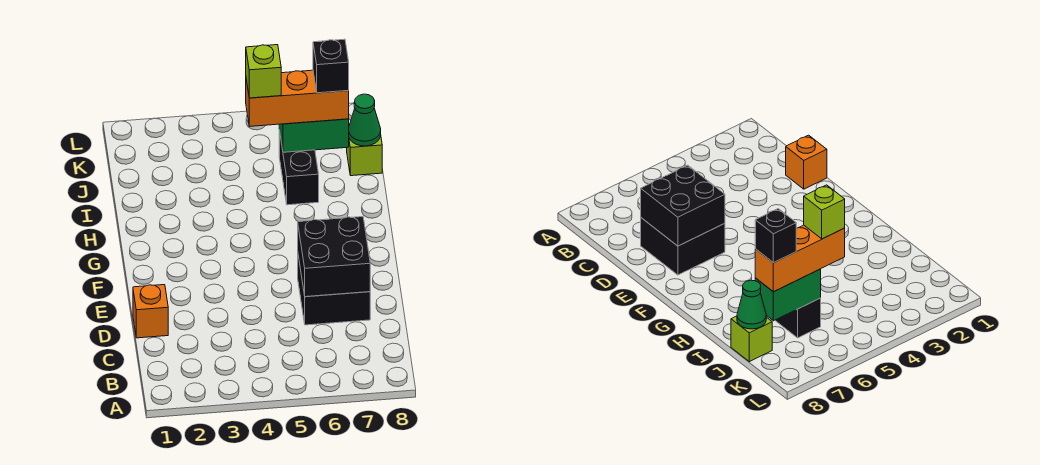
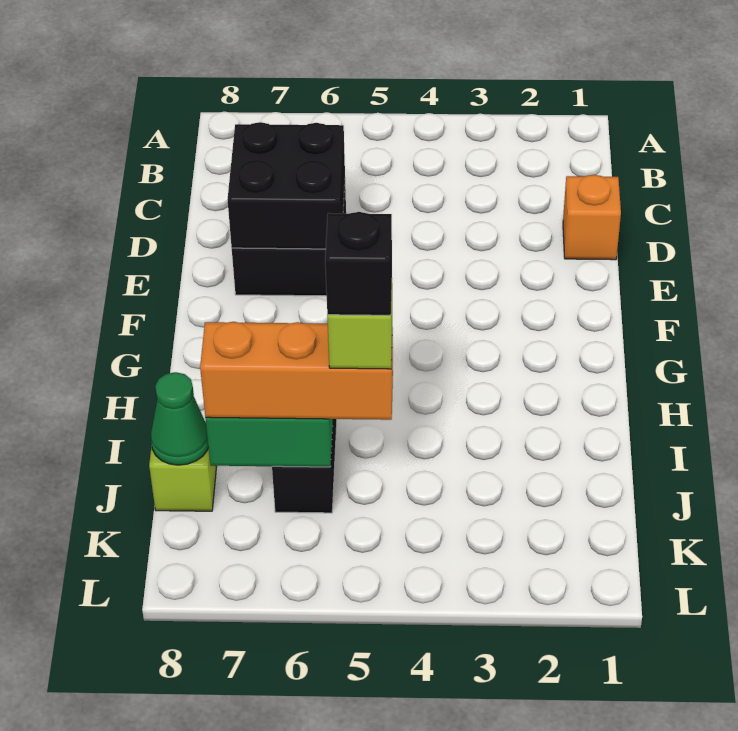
black brick J7 level 4 -> black brick J5 level 5

